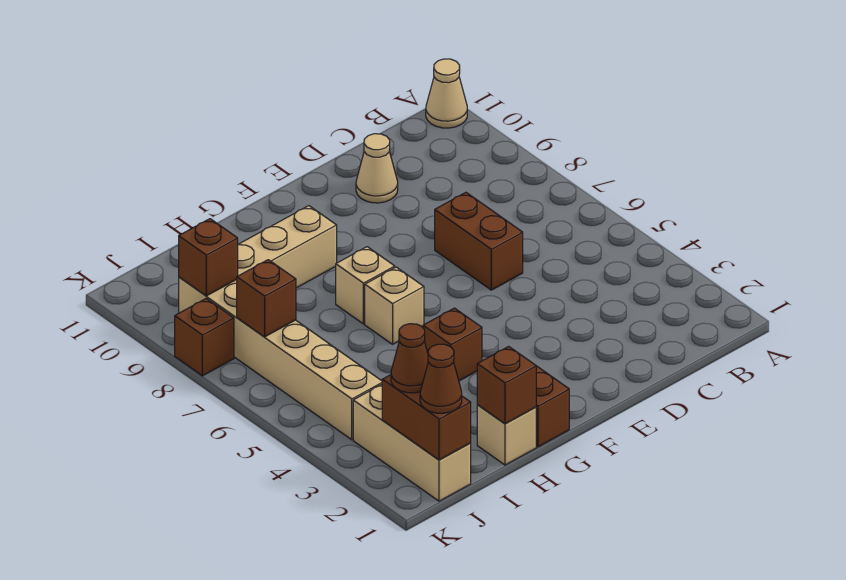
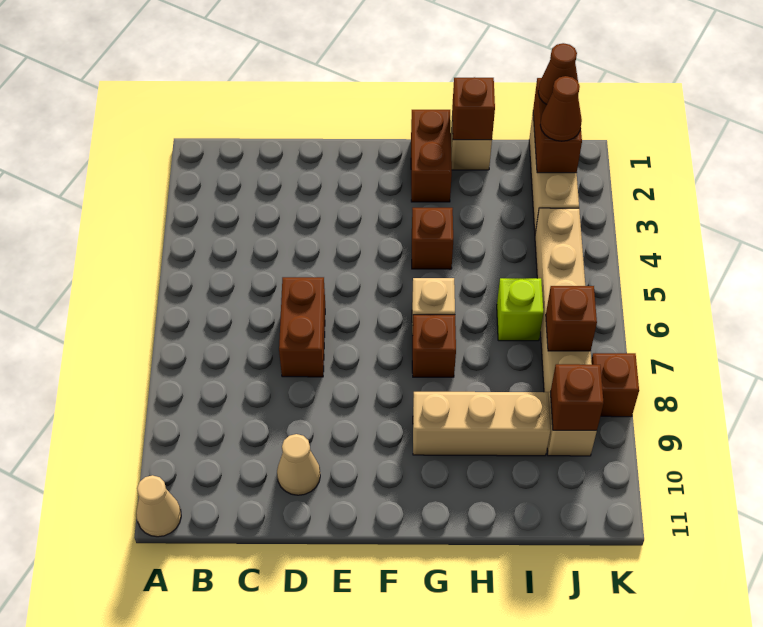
tan brick G7 level 1 -> brown brick G7 level 1
none -> lime brick I6 level 1

